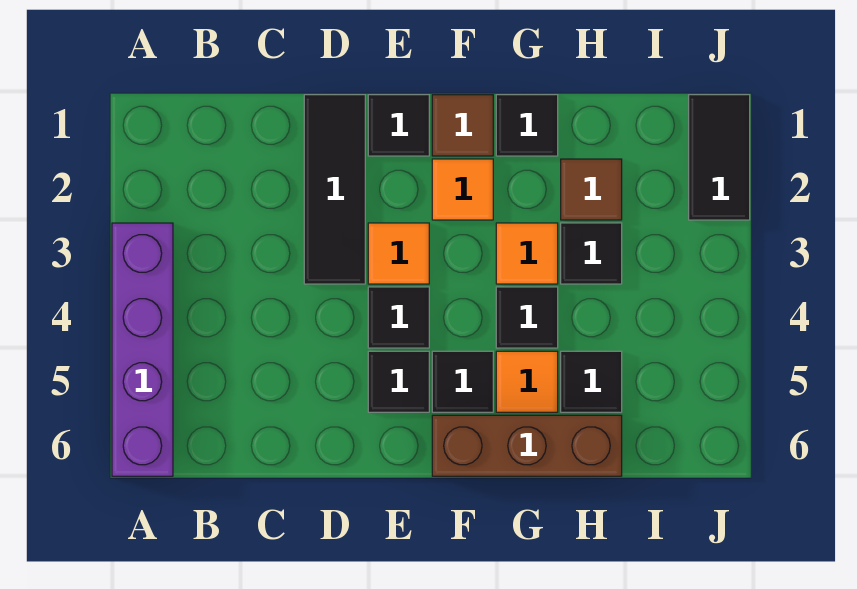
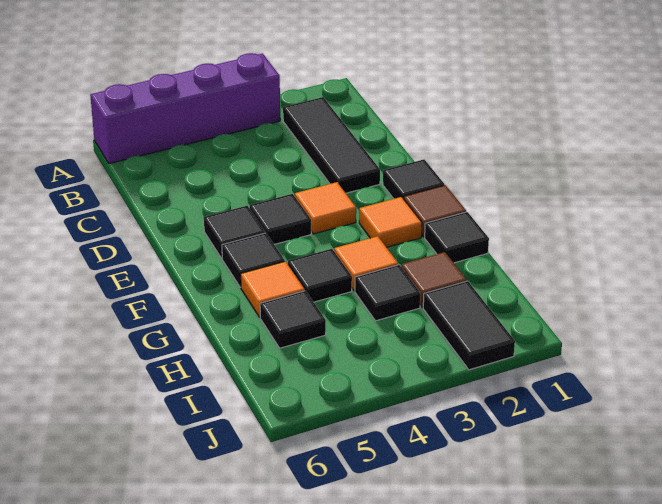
black tile D1:D3 level 1 -> black tile B2:D2 level 1
brown brick F6:H6 level 1 -> none
black tile J1:J2 level 1 -> black tile I2:J2 level 1

